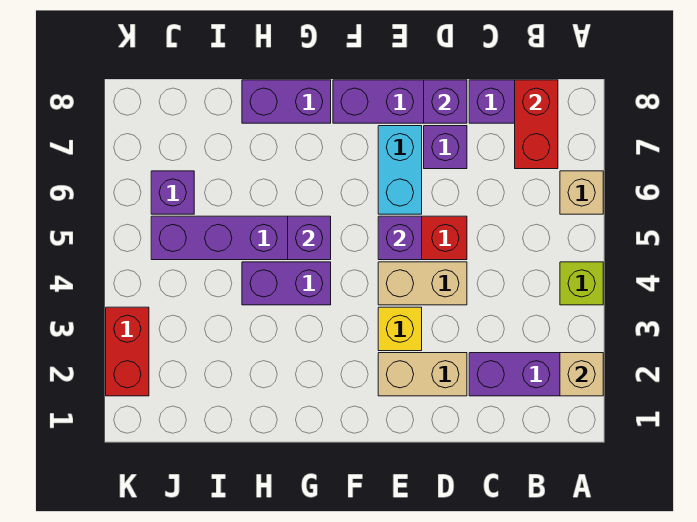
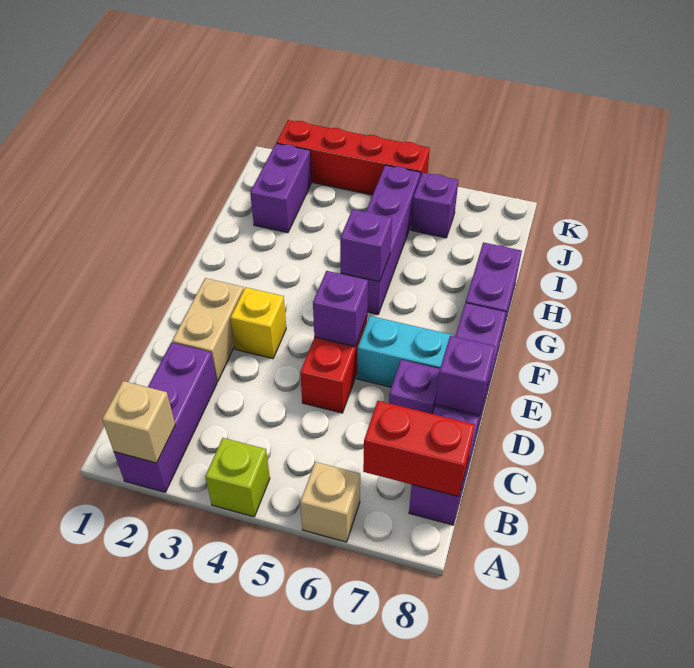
tan brick D4:E4 level 1 -> none
purple brick G4:H4 level 1 -> purple brick I2:J2 level 1
red brick K2:K3 level 1 -> red brick K2:K5 level 1

